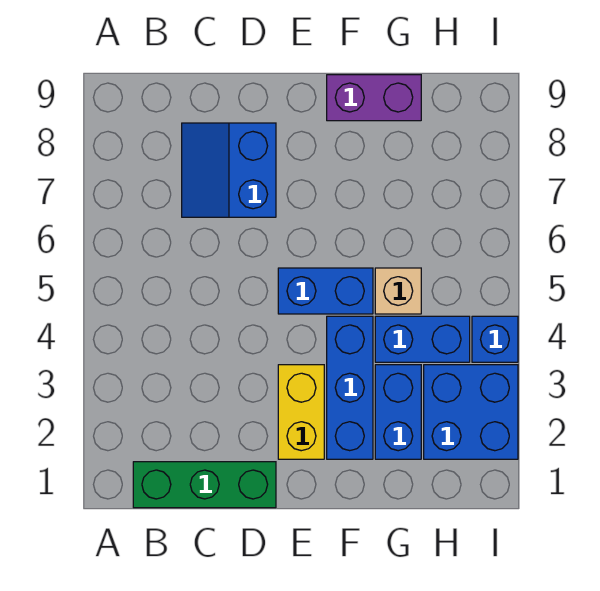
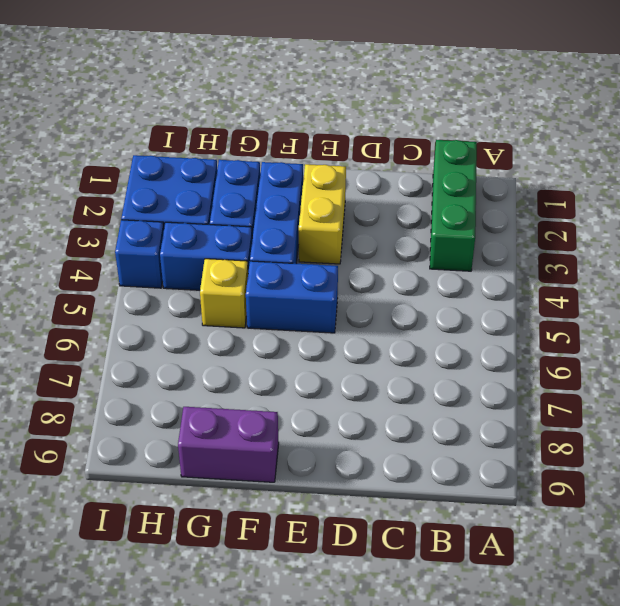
green brick B1:D1 level 1 -> green brick B1:B3 level 1
blue slope C7:D8 level 1 top D -> none
tan brick G5 level 1 -> yellow brick G5 level 1

